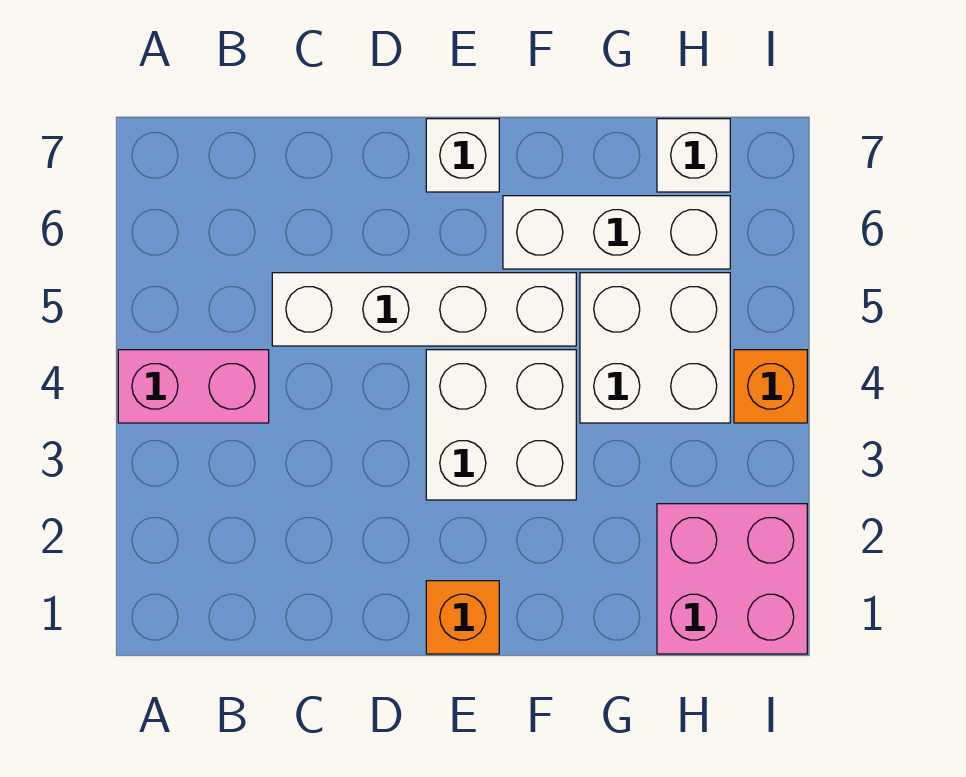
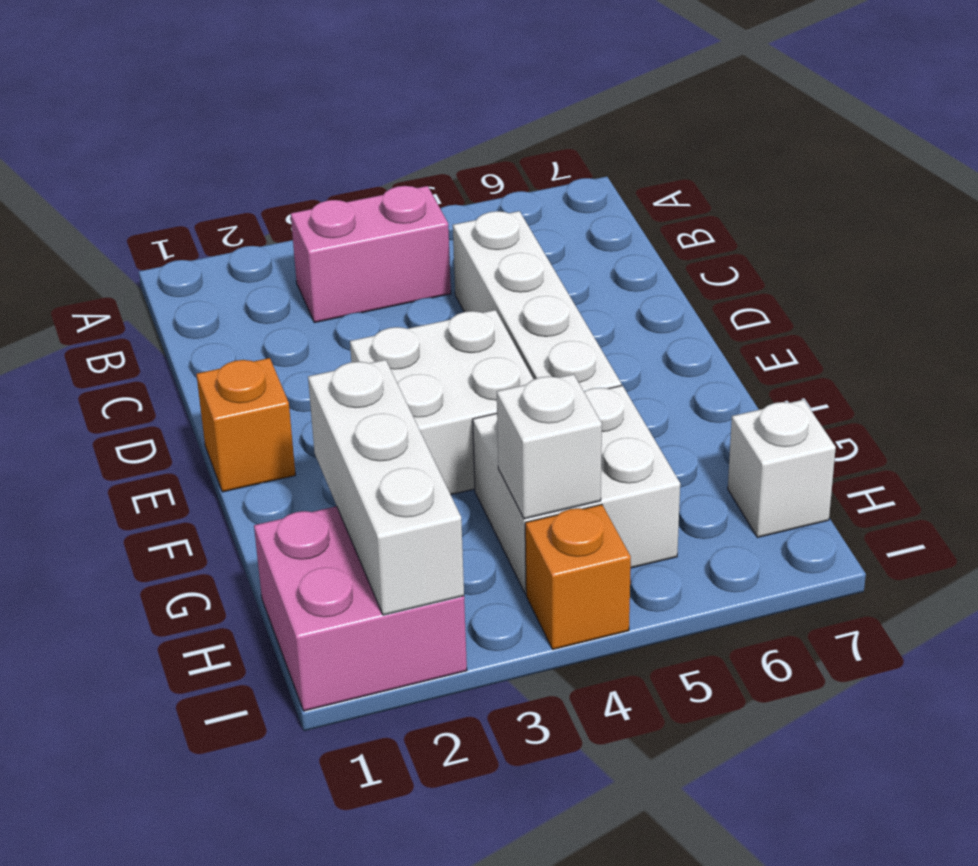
pink brick A4:B4 level 1 -> pink brick B3:B4 level 1
white brick E7 level 1 -> white brick H4 level 2
white brick F6:H6 level 1 -> white brick G2:I2 level 2

